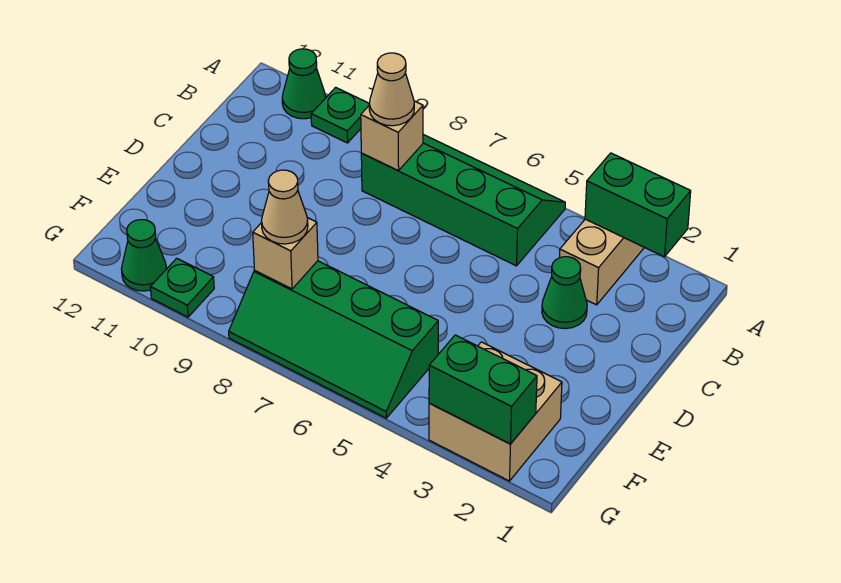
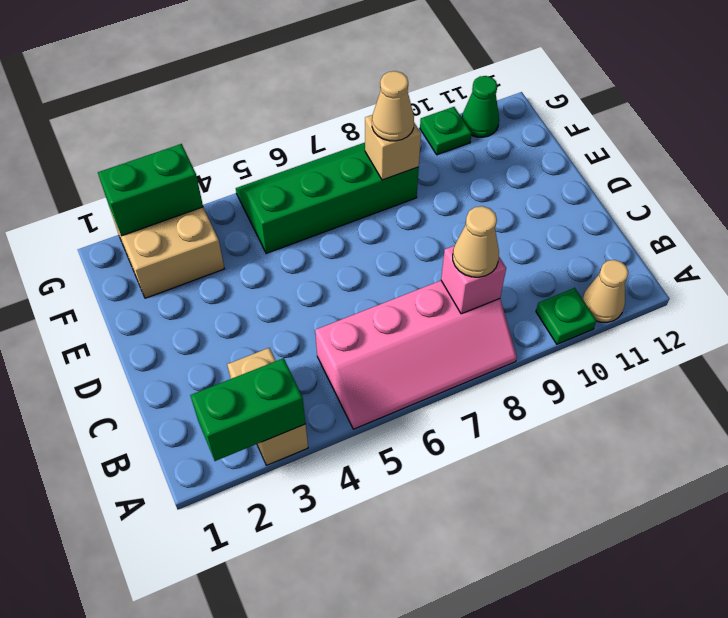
green slope A5:B8 level 1 top B -> pink slope A5:B8 level 1 top B
green cone A11 level 1 -> tan cone A11 level 1
tan brick B8 level 2 -> pink brick B8 level 2
green cone C3 level 1 -> none

